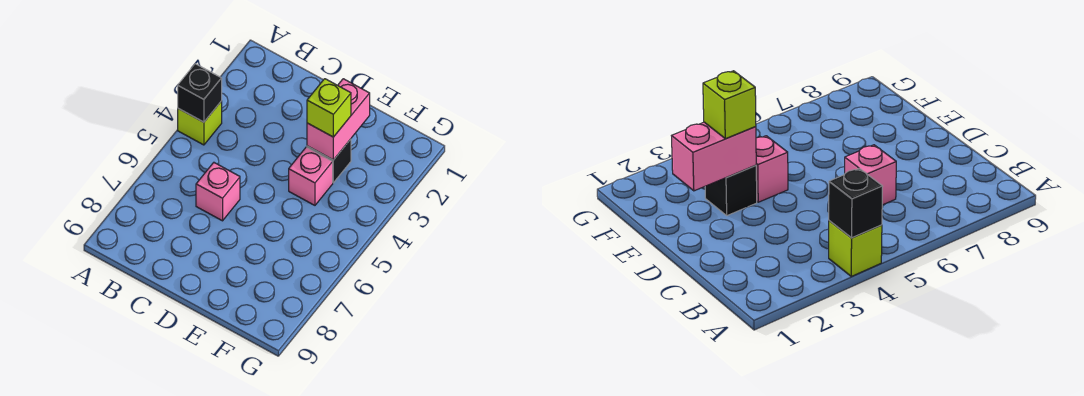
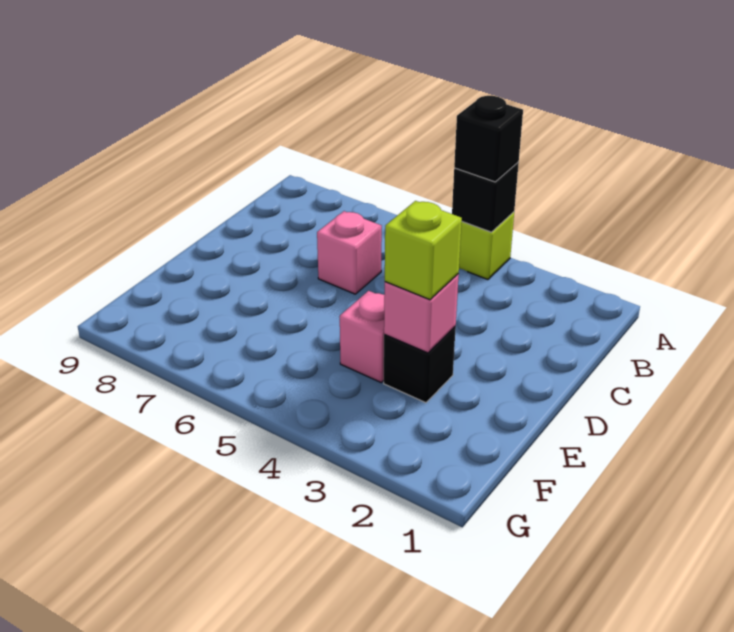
none -> black brick A4 level 3
pink brick E2:E3 level 2 -> pink brick E3 level 2

